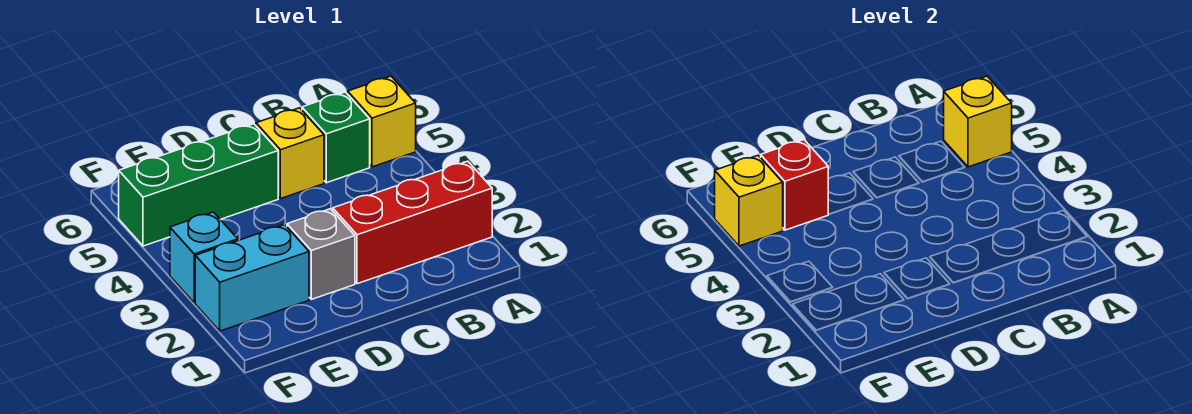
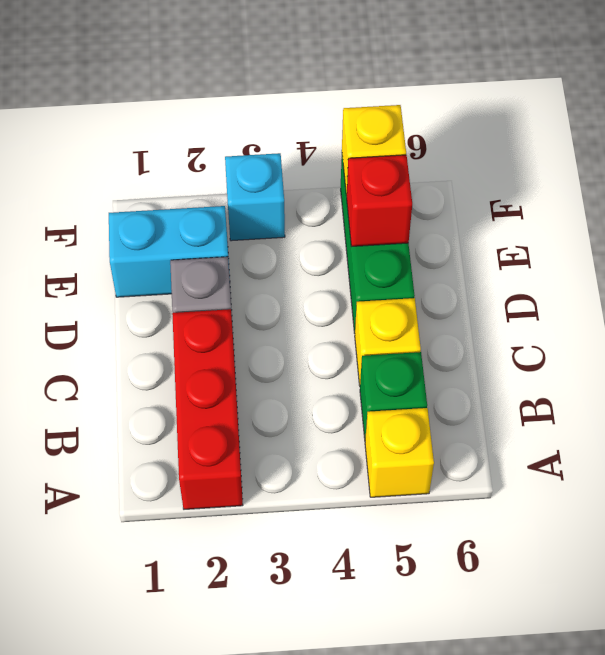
yellow brick A5 level 2 -> none
cyan brick E2:F2 level 1 -> cyan brick E1:E2 level 1

